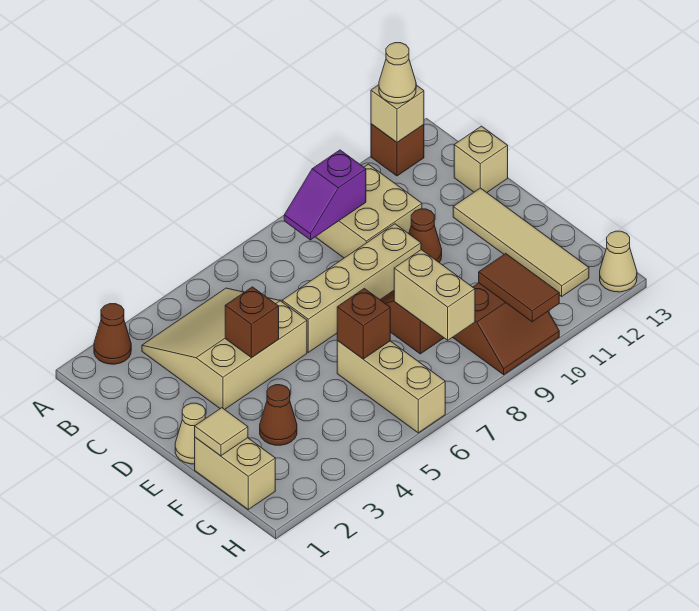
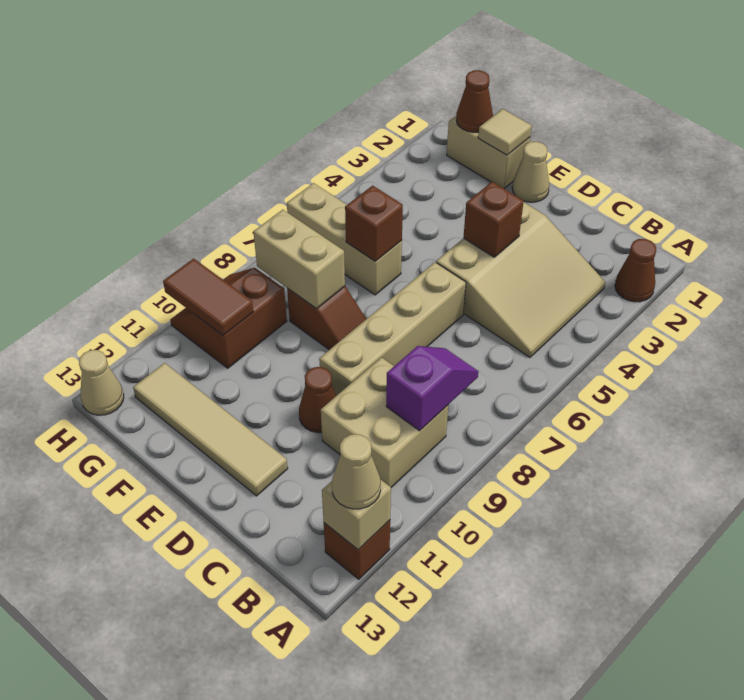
tan brick C13 level 1 -> none
brown cone F3 level 1 -> brown cone G1 level 2

